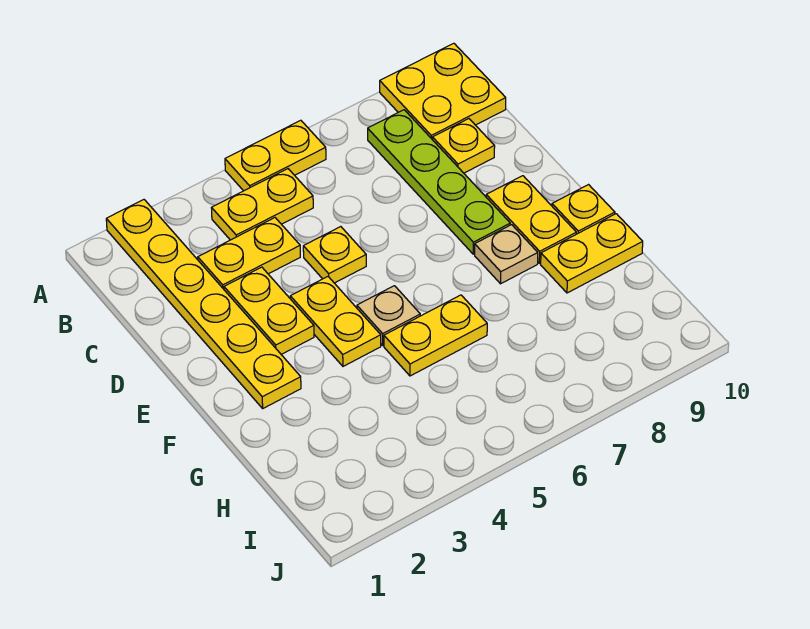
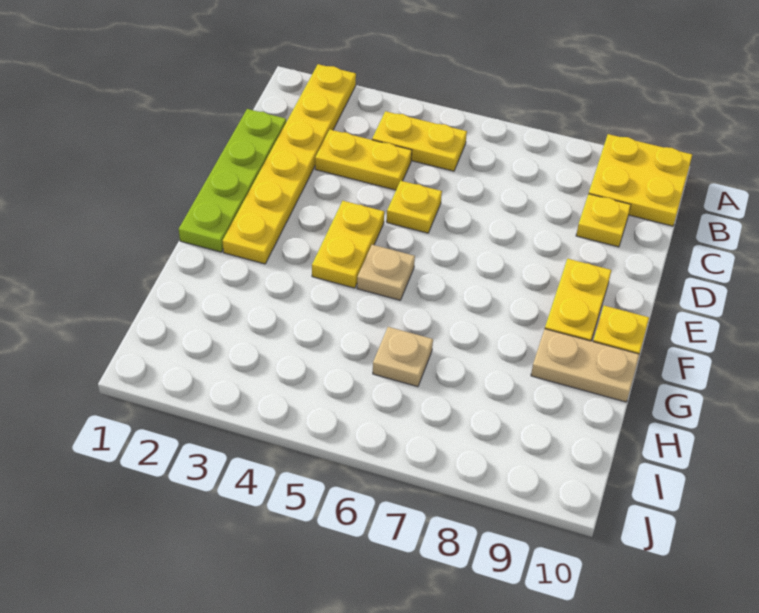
yellow plate A5:A6 level 1 -> none
lime plate B8:E8 level 1 -> lime plate C1:F1 level 1
yellow plate D3:E3 level 1 -> none
tan plate F8 level 1 -> tan plate H6 level 1
yellow plate G5:G6 level 1 -> none
yellow plate G9:G10 level 1 -> tan plate G9:G10 level 1

